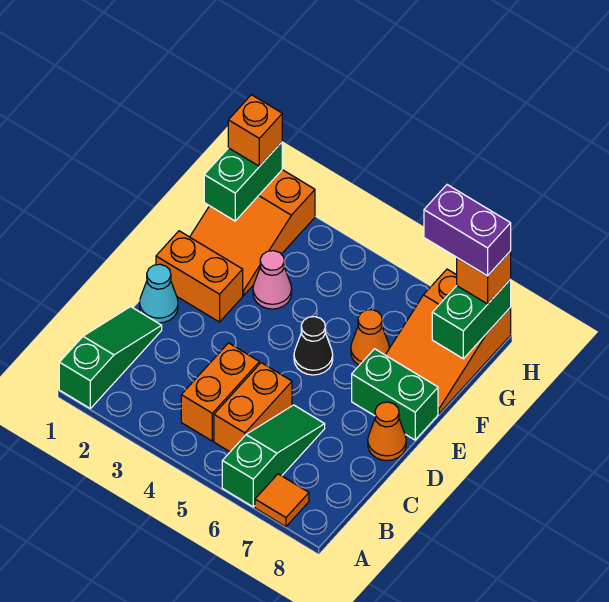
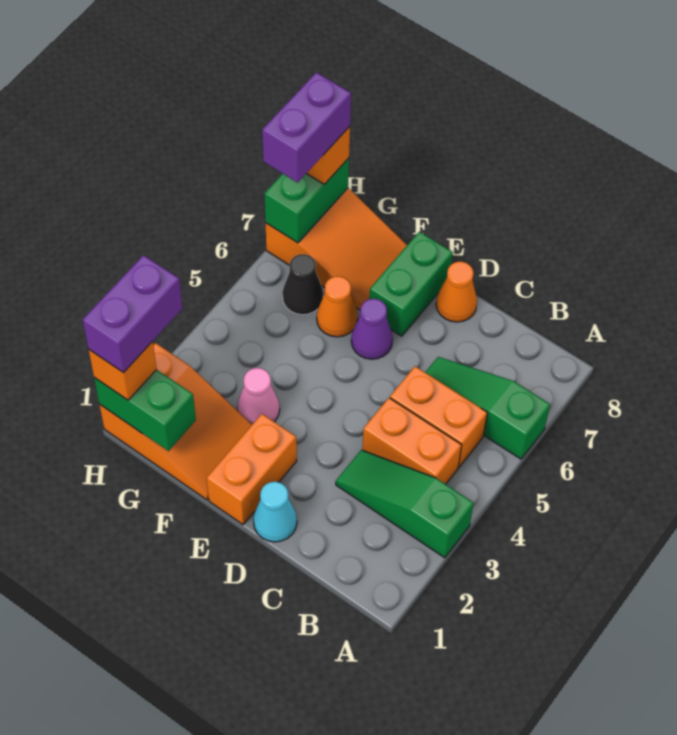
green slope A1:C1 level 1 top A -> green slope A3:C3 level 1 top A
orange tile A7 level 1 -> none
black cone E5 level 1 -> black cone G6 level 1
none -> purple cone E6 level 1
green brick G8:H8 level 2 -> green brick H7:H8 level 2
none -> purple brick H1:H2 level 4

